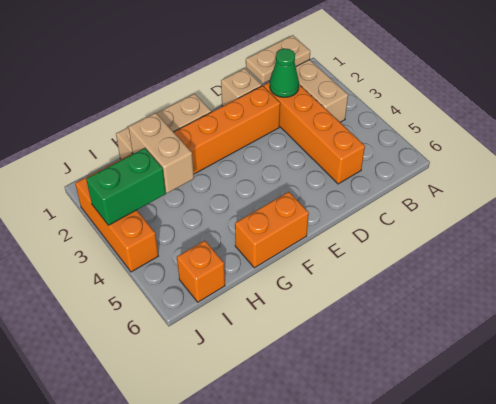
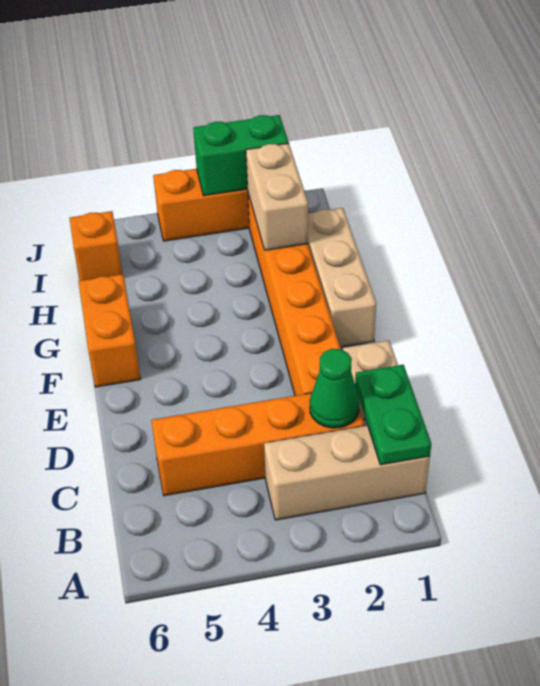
tan plate B1:C1 level 2 -> green plate B1:C1 level 2
tan brick H2:H3 level 2 -> tan brick H2:I2 level 2
green brick I3:J3 level 2 -> green brick J2:J3 level 2

